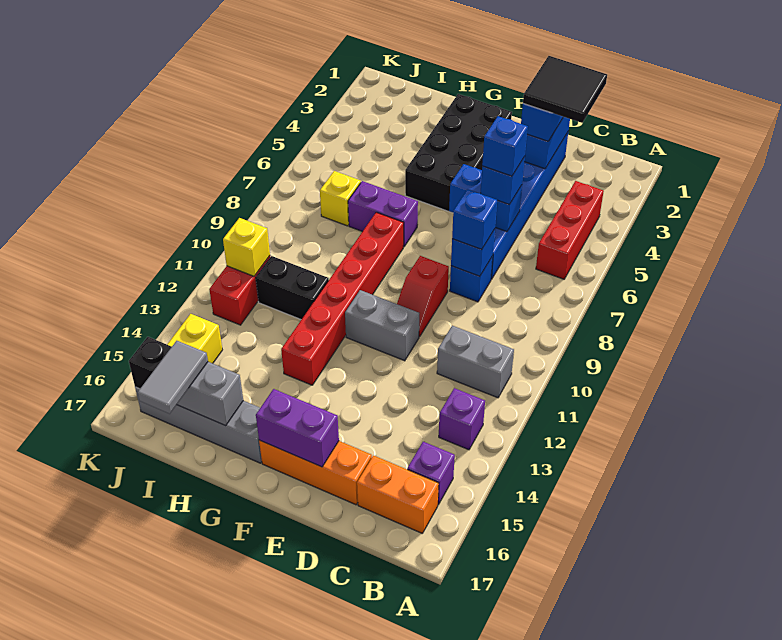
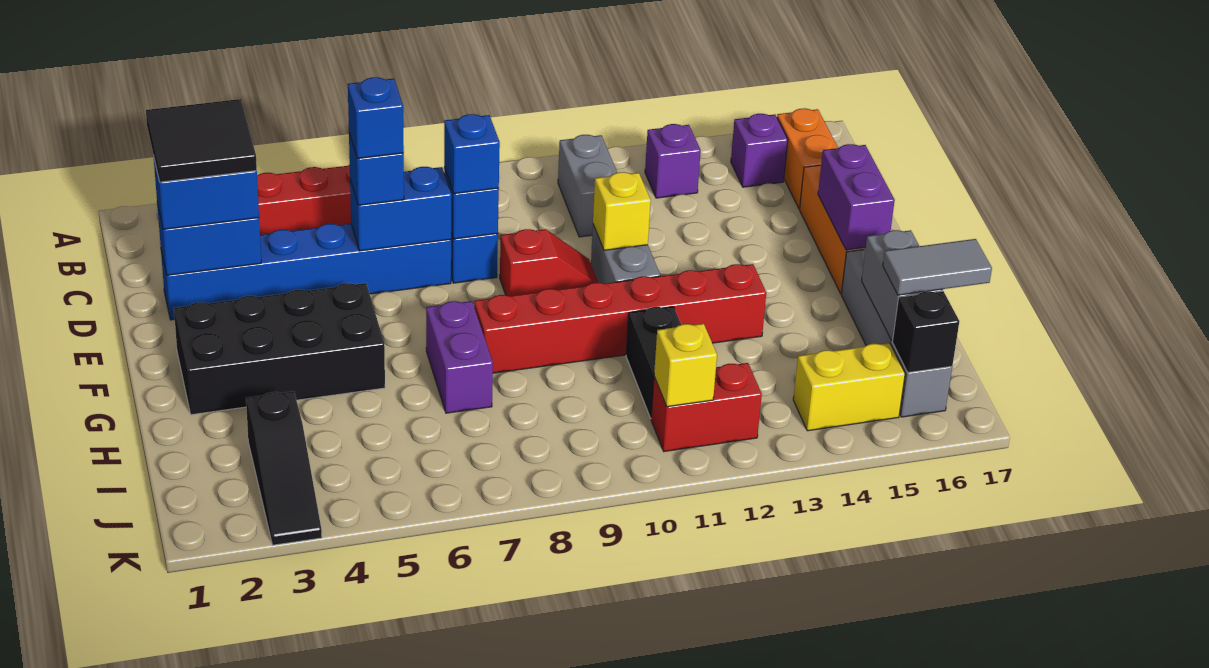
blue brick D6:E6 level 2 -> blue brick D6:D7 level 2
none -> black slope I3:K3 level 1 top I
yellow brick I7 level 1 -> yellow brick E11 level 2

